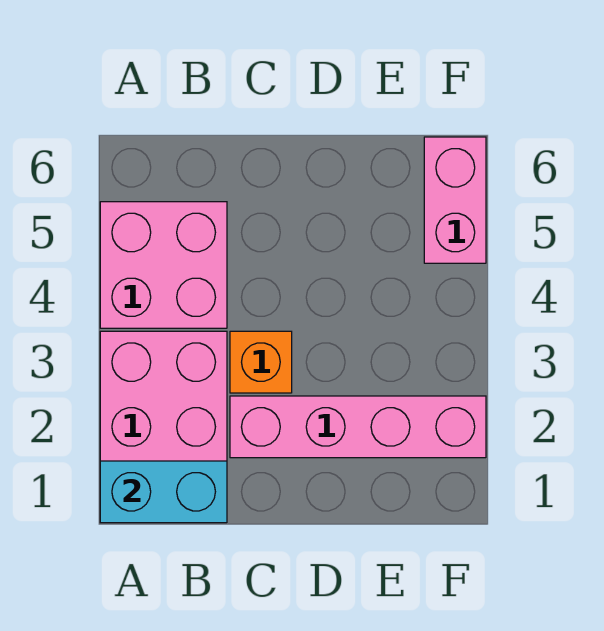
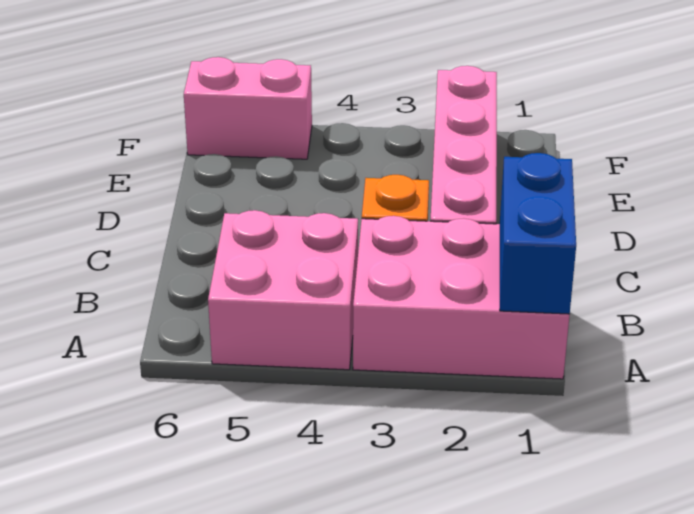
cyan brick A1:B1 level 2 -> blue brick A1:B1 level 2

